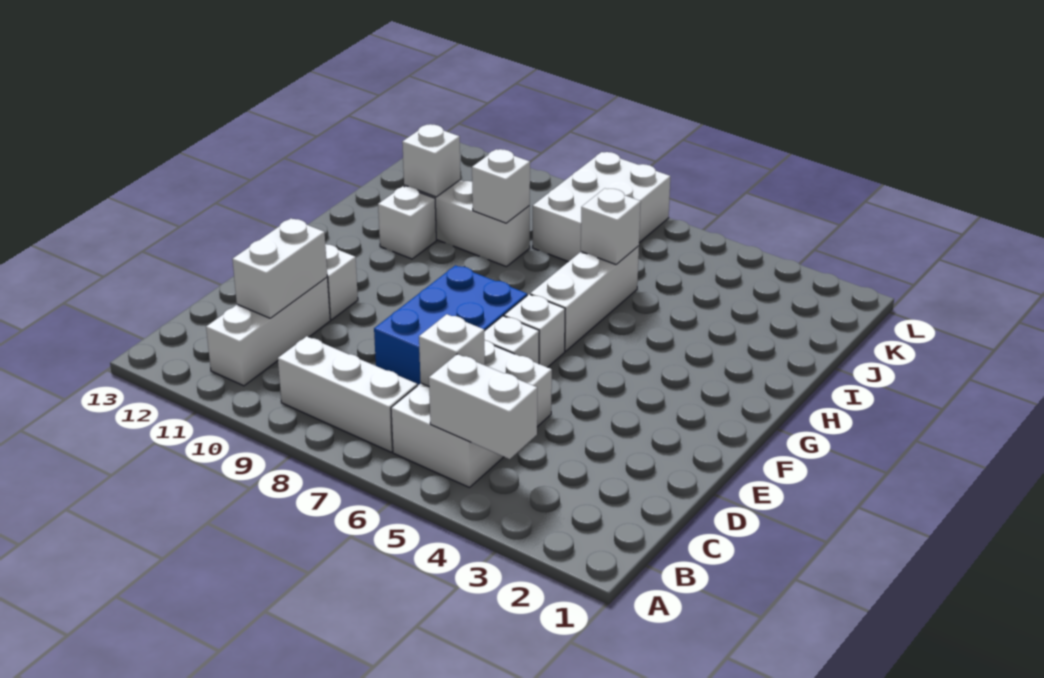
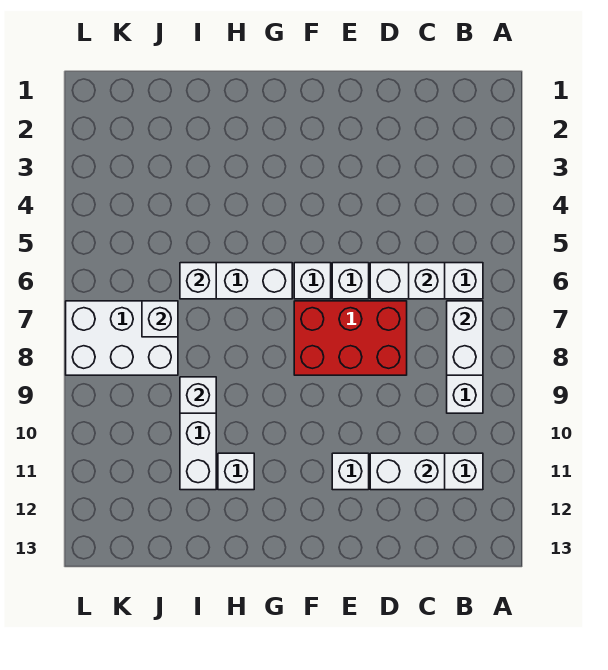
white brick B4:B5 level 2 -> white brick B7:B8 level 2
white brick B5:D6 level 1 -> white brick B6:D6 level 1
blue brick D7:F8 level 1 -> red brick D7:F8 level 1
white brick I11 level 2 -> white brick J7 level 2

